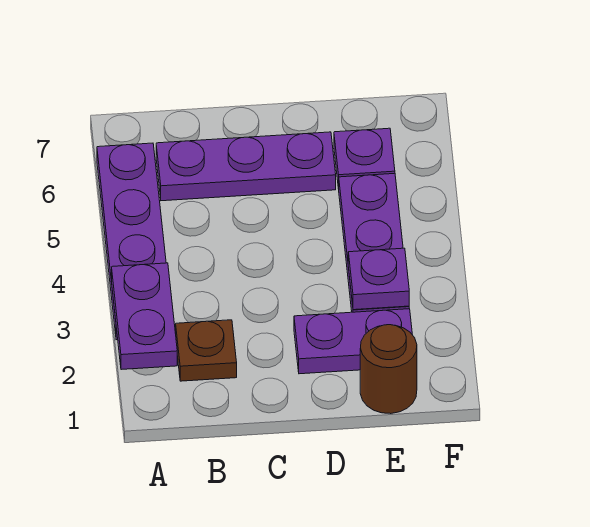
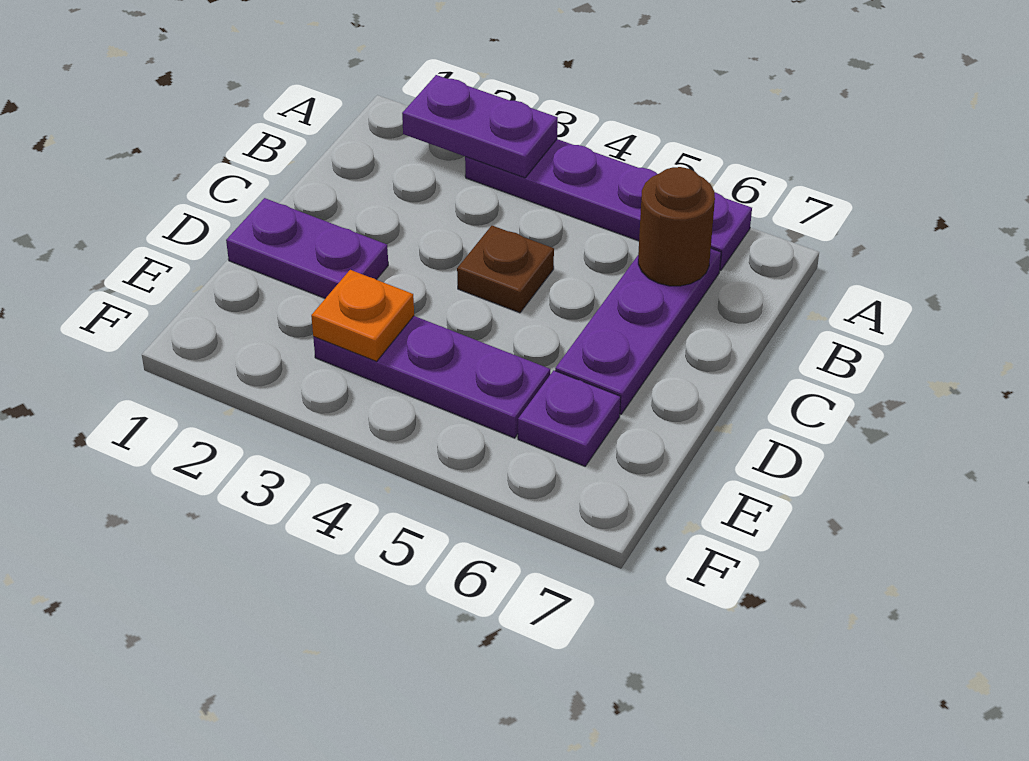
brown plate B2 level 1 -> brown plate C4 level 1
purple plate D2:E2 level 1 -> purple plate D1:D2 level 1
brown round brick E1 level 1 -> brown round brick B6 level 2
purple plate E3 level 2 -> orange plate E3 level 2

